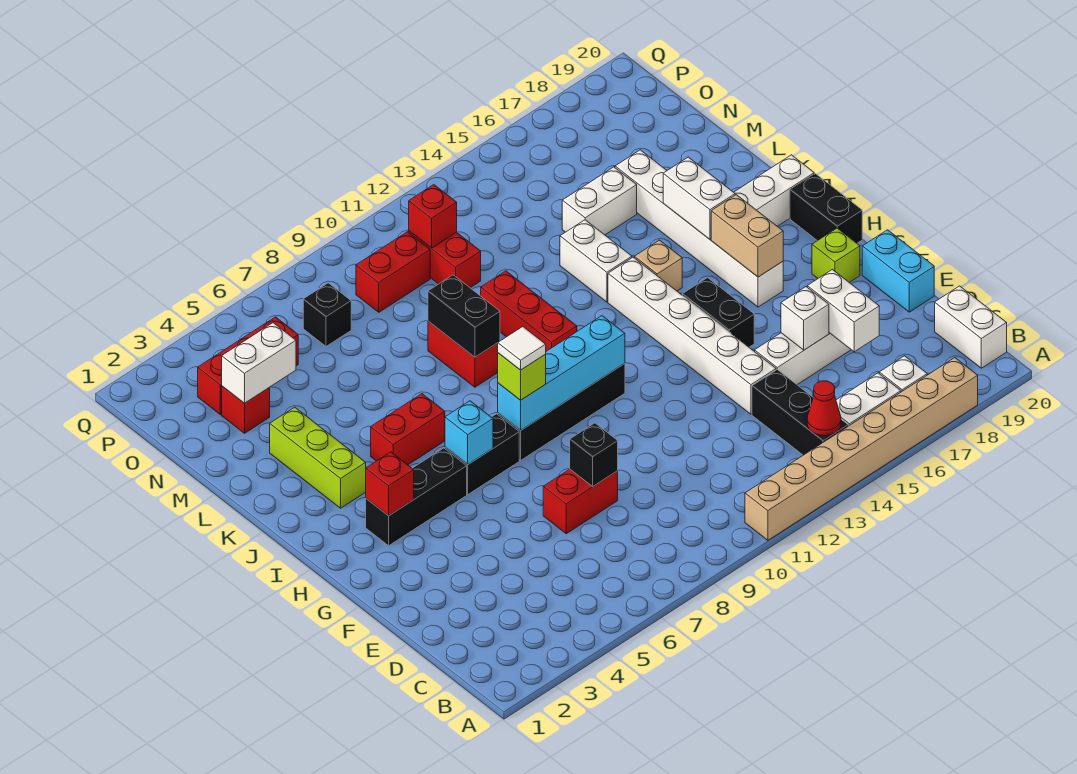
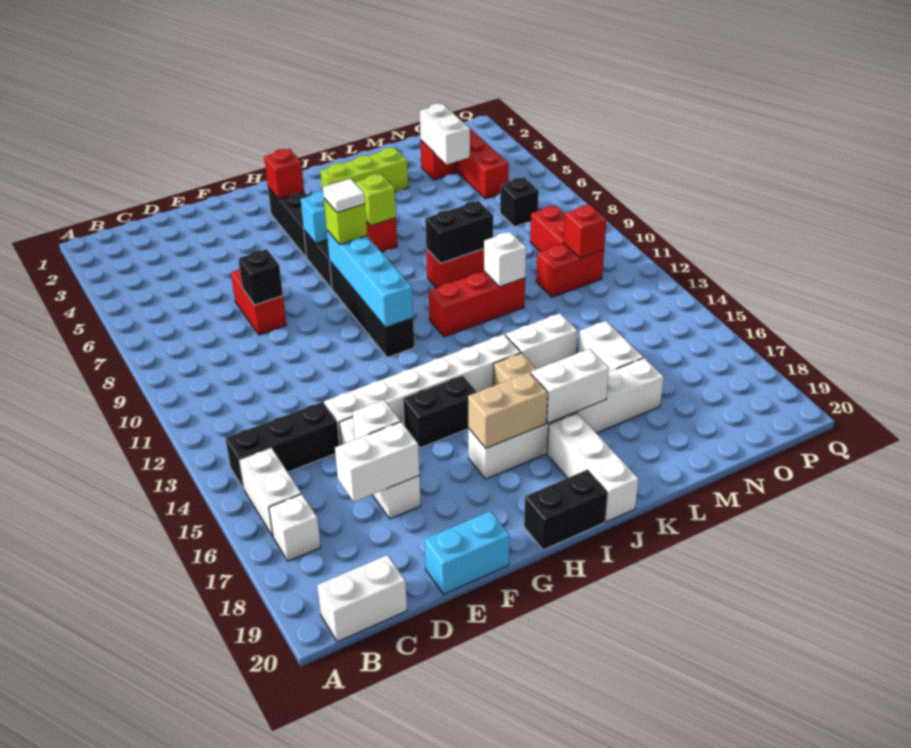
tan brick A11:A18 level 1 -> none
red cone B14 level 2 -> none
lime brick G19 level 1 -> lime brick J6 level 2
none -> white brick L11 level 2

